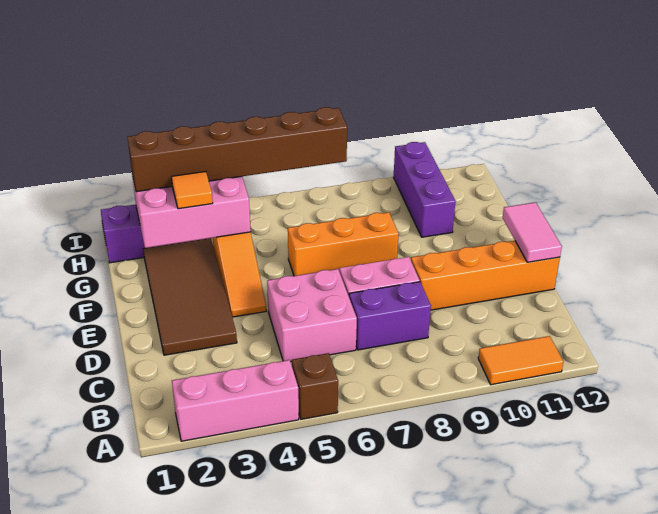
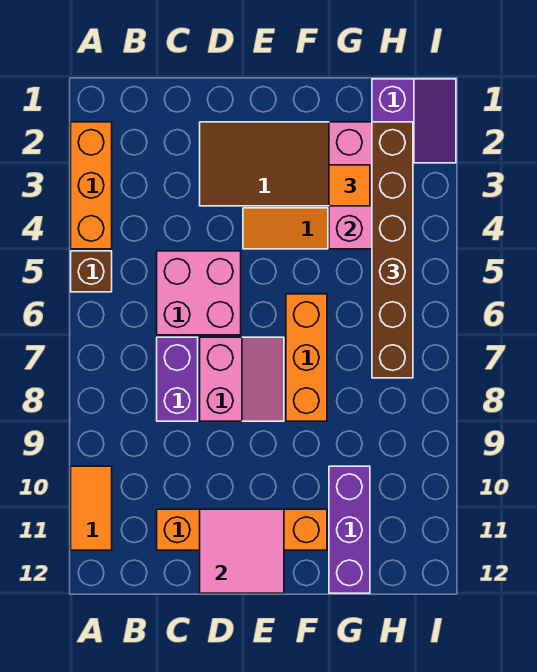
pink brick A2:A4 level 1 -> orange brick A2:A4 level 1
orange brick D9:D12 level 1 -> orange brick C11:F11 level 1
pink tile D12:E12 level 2 -> pink tile D11:E12 level 2
purple brick G10:I10 level 1 -> purple brick G10:G12 level 1

